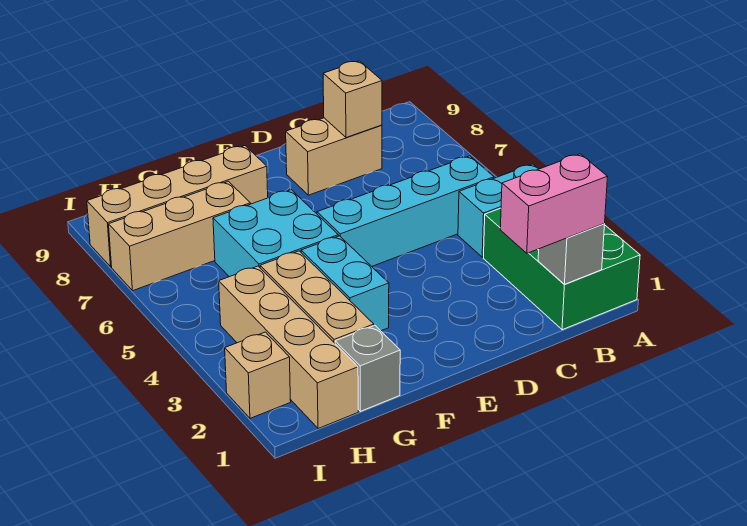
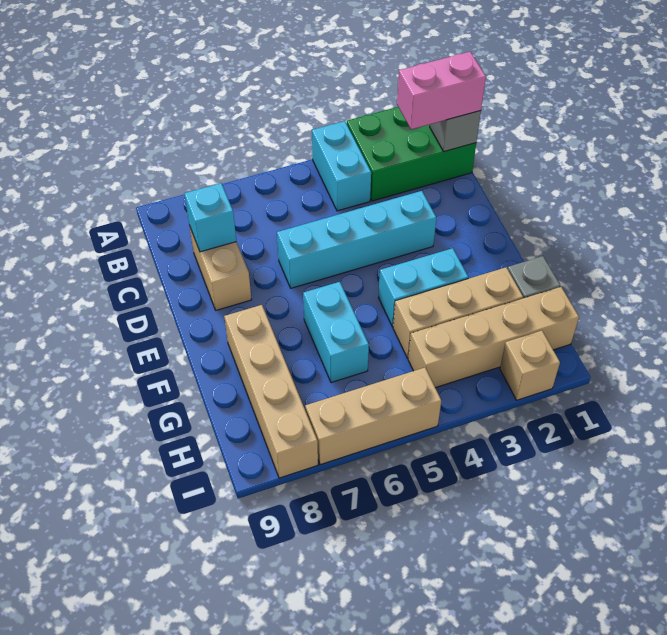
pink brick B1:C1 level 3 -> pink brick B1:B2 level 3
cyan brick B5:E5 level 1 -> cyan brick D3:D6 level 1
tan brick C8 level 2 -> cyan brick C8 level 2
cyan brick F5:G6 level 1 -> cyan brick F6:G6 level 1
tan brick G7:I7 level 1 -> tan brick I5:I7 level 1

